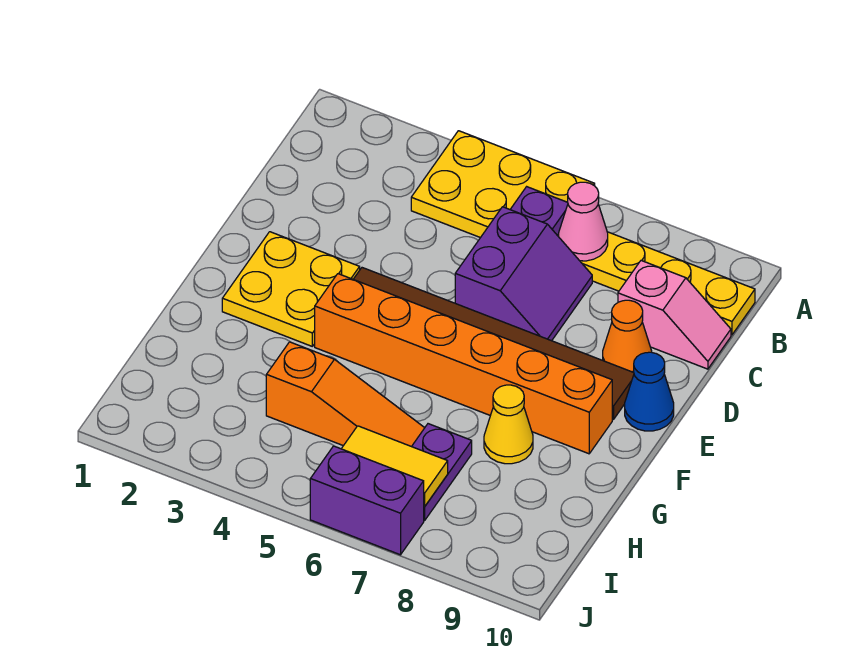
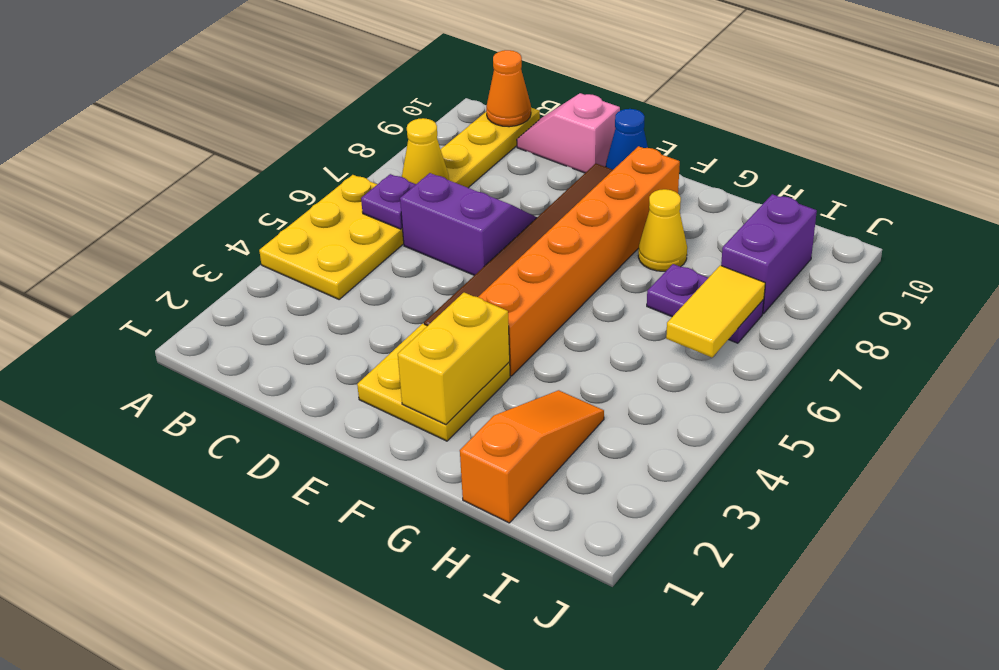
pink cone B7 level 2 -> yellow cone B7 level 2
pink slope C9:C10 level 1 top 9 -> pink slope C10:D10 level 1 top D
orange cone D9 level 1 -> orange cone B10 level 2
none -> yellow brick F2:F3 level 2
orange slope H4:H6 level 1 top 4 -> orange slope H1:H3 level 1 top 1
purple brick J6:J7 level 1 -> purple brick I8:I9 level 1

